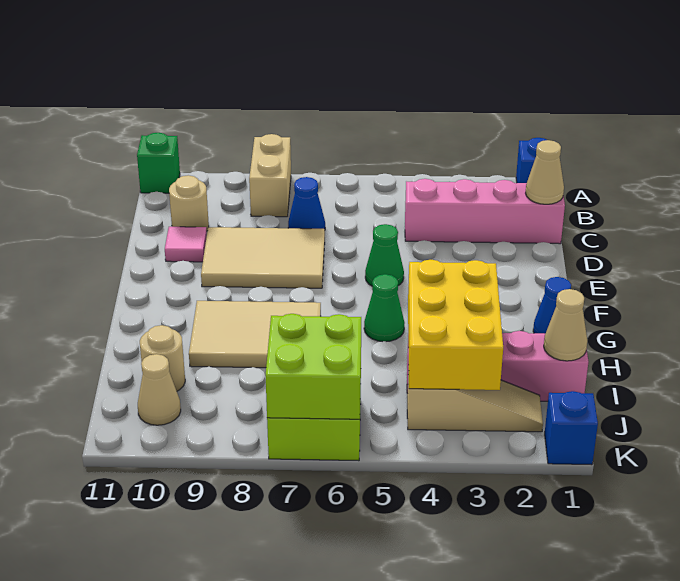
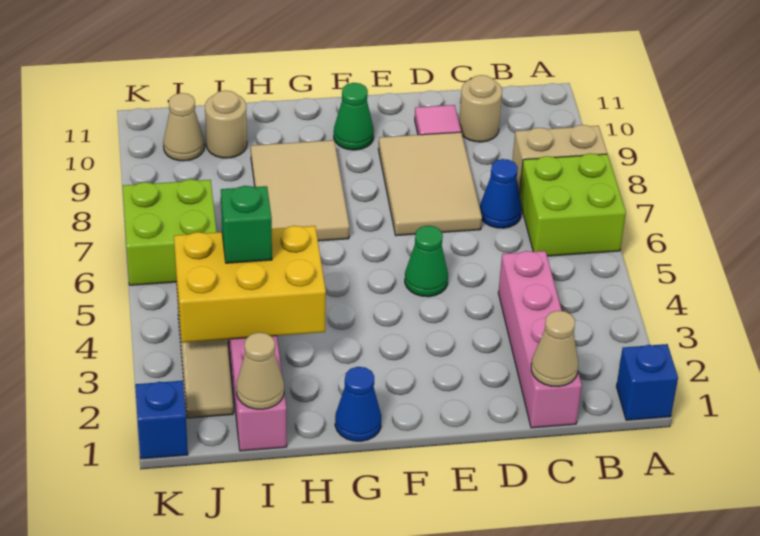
green brick A11 level 1 -> green brick I4 level 3
green cone G5 level 1 -> green cone F10 level 1
lime brick J6:K7 level 2 -> lime brick A6:B7 level 1

